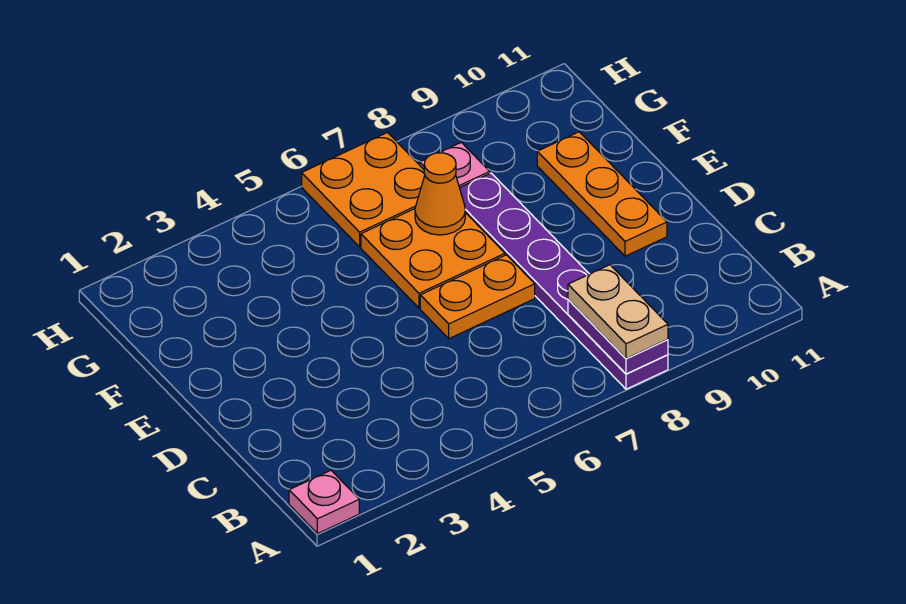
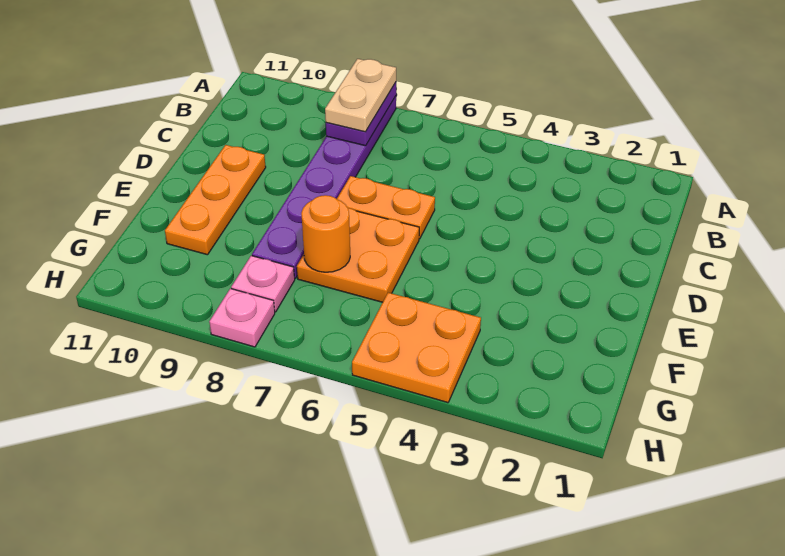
pink plate A1 level 1 -> pink plate H8 level 1
orange cone F7 level 2 -> orange round brick F7 level 2
orange plate G6:H7 level 1 -> orange plate G4:H5 level 1

